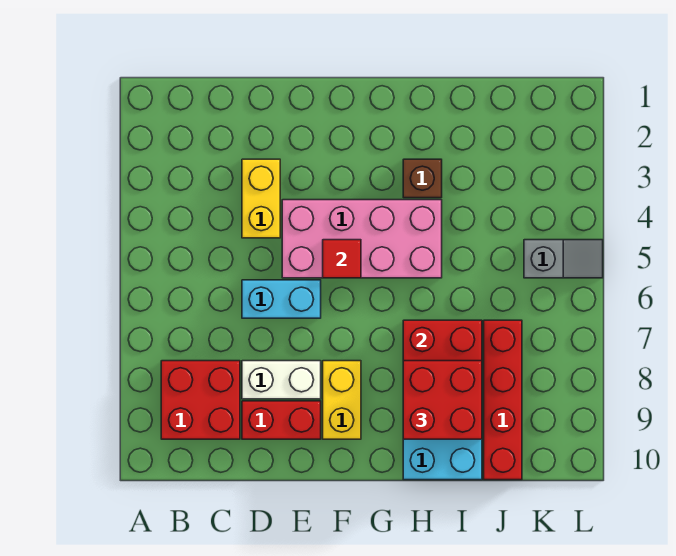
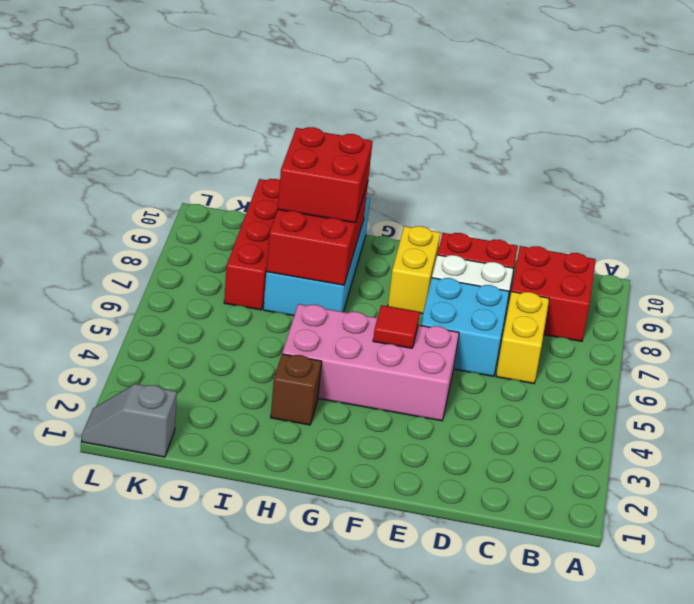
yellow brick D3:D4 level 1 -> yellow brick C6:C7 level 1
cyan brick D6:E6 level 1 -> cyan brick D6:E7 level 1
grey slope K5:L5 level 1 top K -> grey slope K1:L1 level 1 top K

